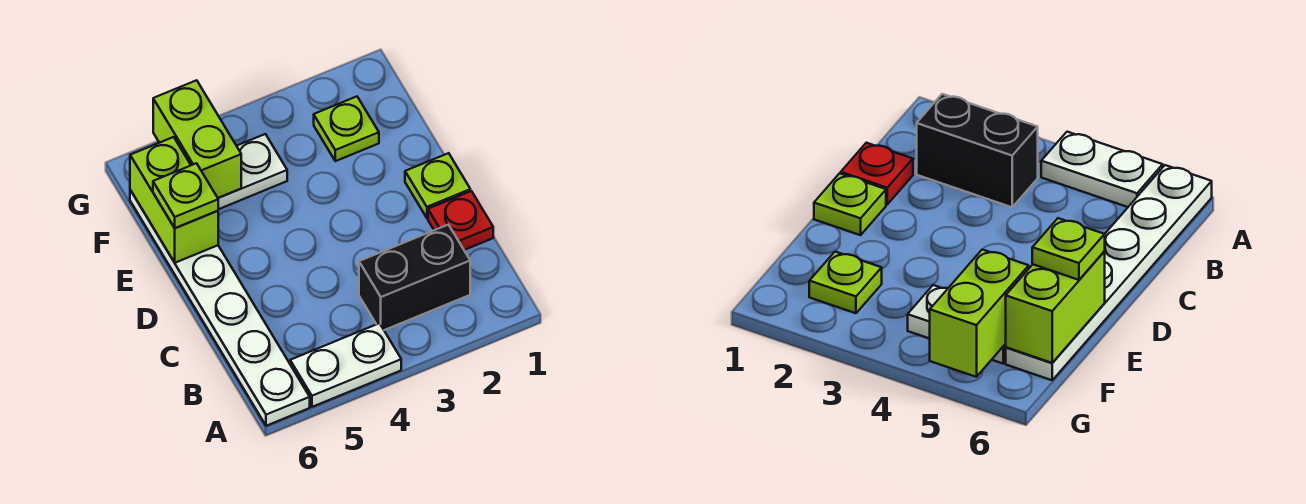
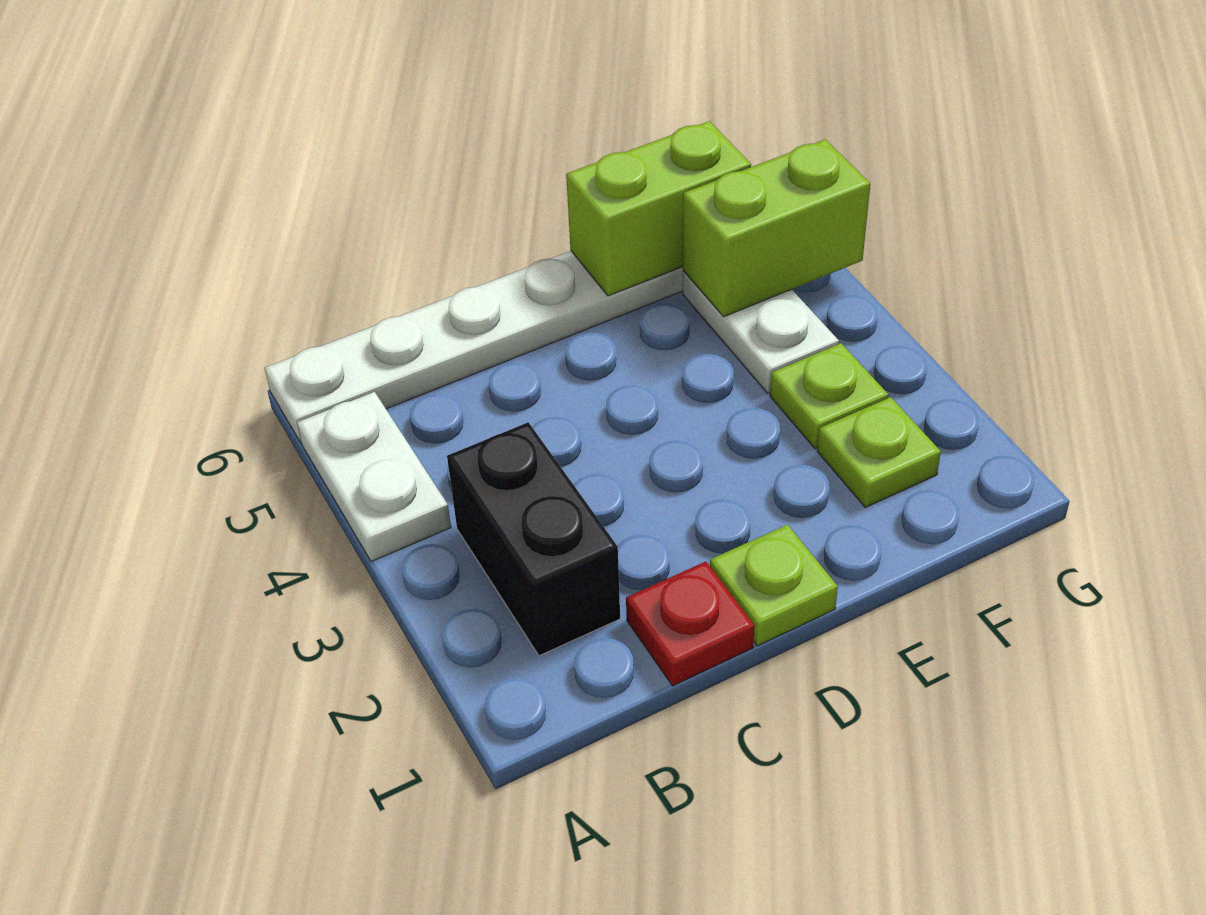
lime plate E6 level 3 -> lime plate F3 level 1

